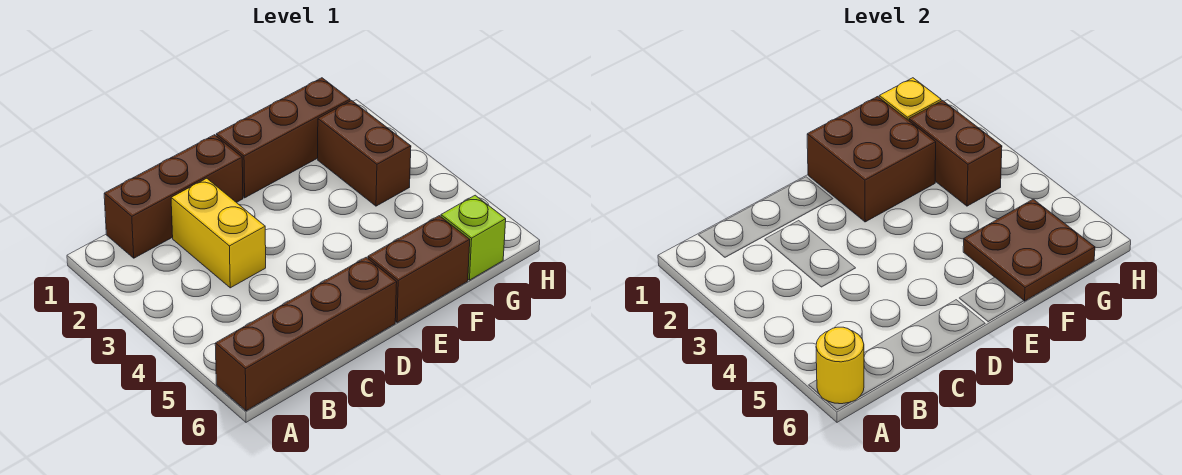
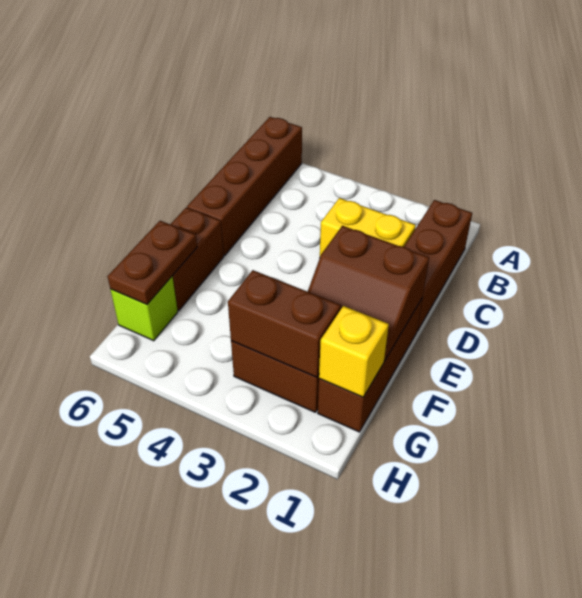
yellow round brick A6 level 2 -> none
brown brick E1:F2 level 2 -> brown slope E1:F2 level 2 top E
brown plate F5:G6 level 2 -> brown plate F6:G6 level 2

